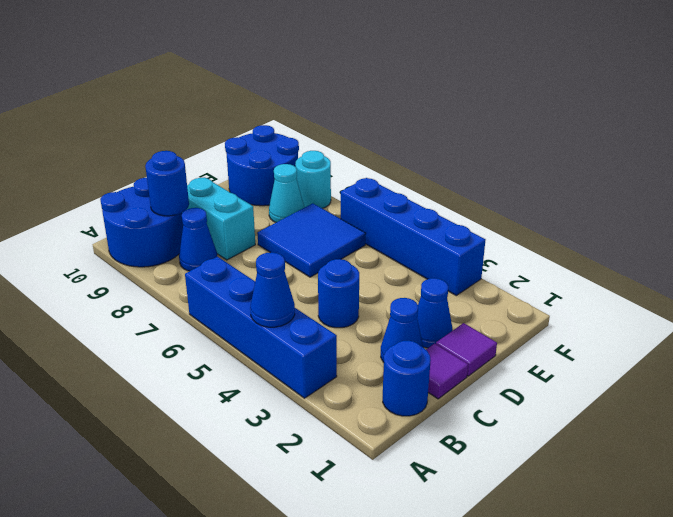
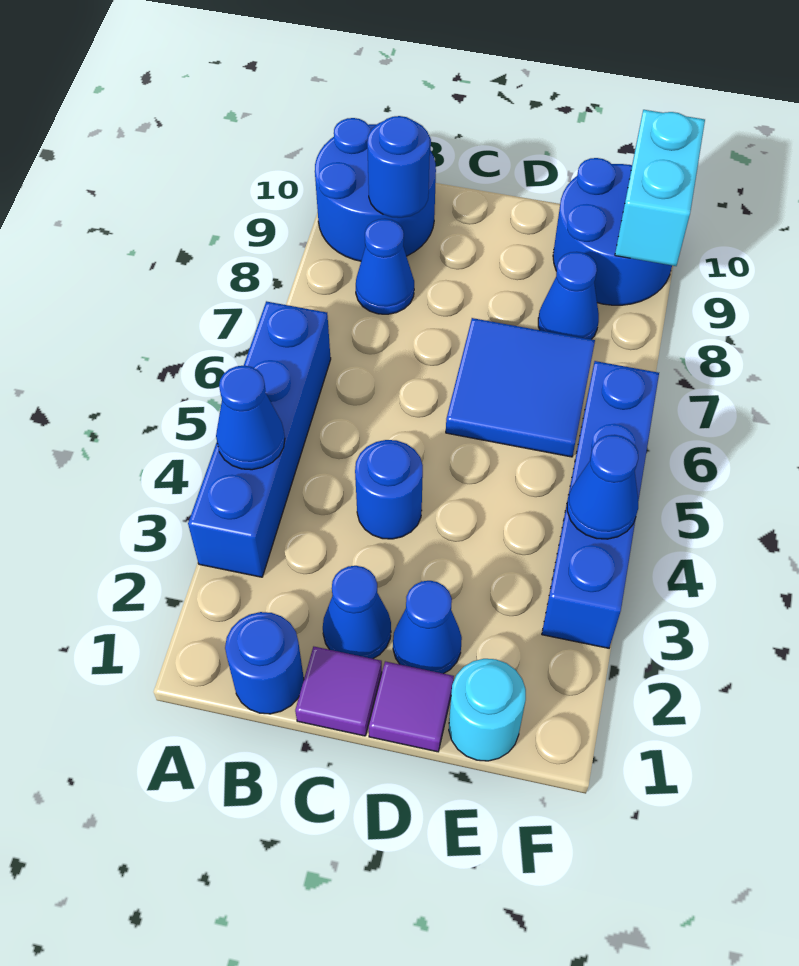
cyan brick C8:C9 level 1 -> cyan brick F9:F10 level 2
cyan cone E8 level 1 -> blue cone E8 level 1
none -> blue cone F4 level 2
cyan round brick F8 level 1 -> cyan round brick E1 level 1

